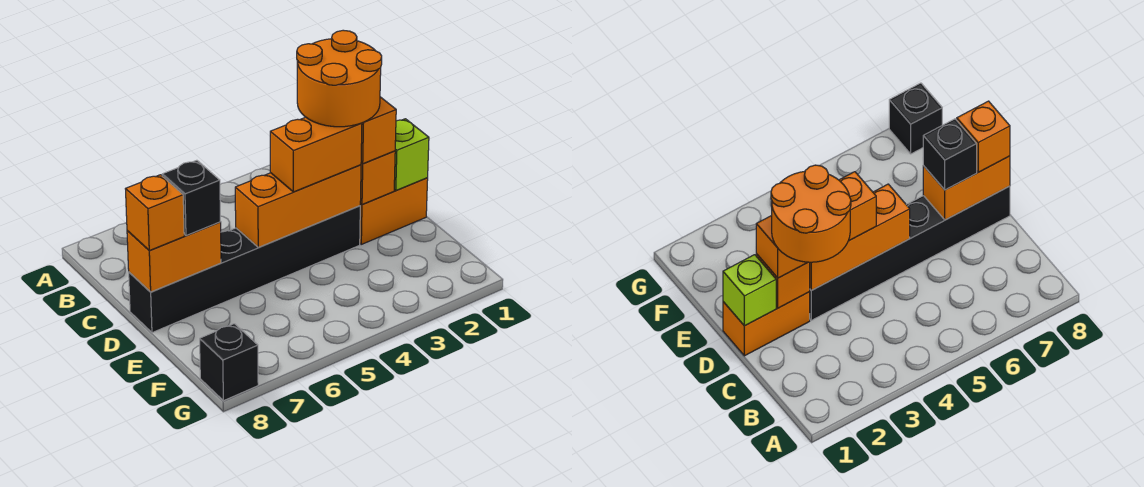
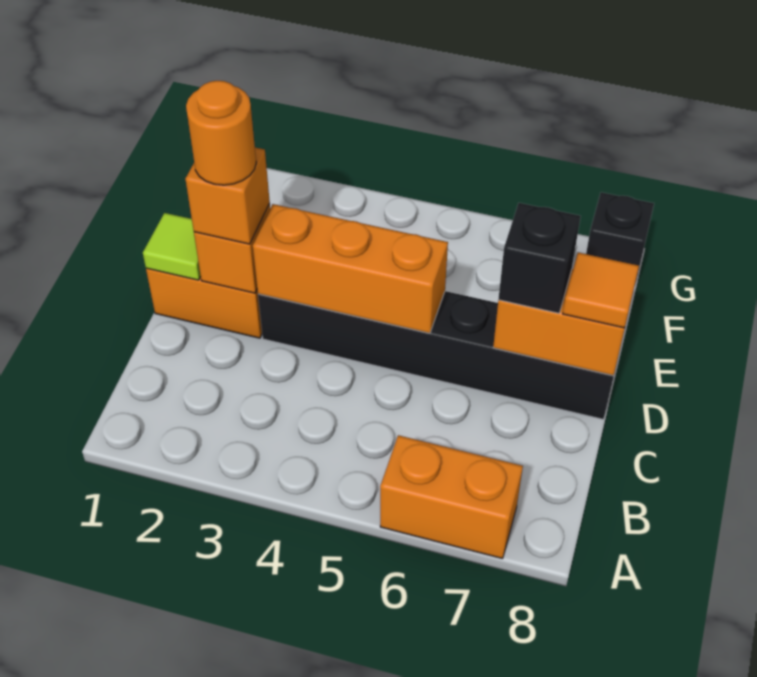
orange round brick C2:D3 level 4 -> orange round brick D2 level 4
lime brick D1 level 2 -> lime tile D1 level 2
orange brick D3:D4 level 3 -> orange brick A6:A7 level 1
orange brick D8 level 3 -> orange tile D8 level 3

